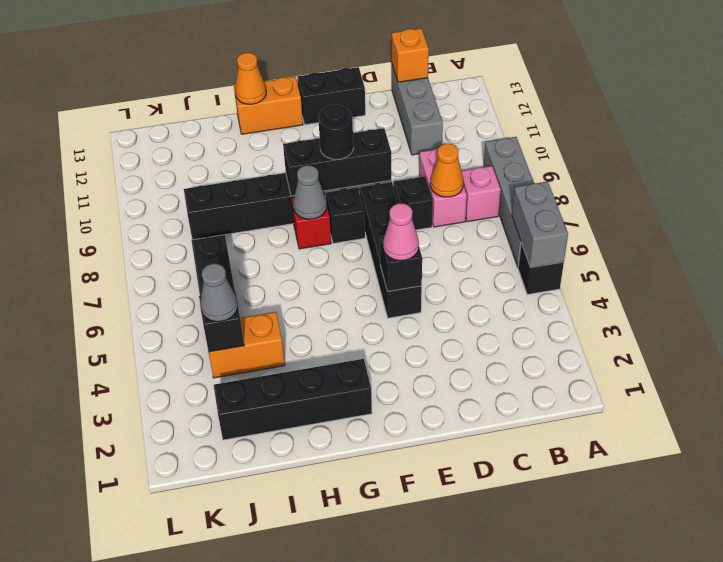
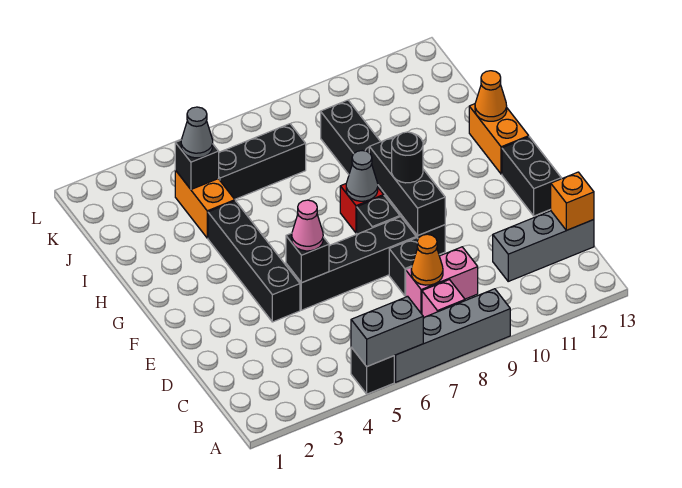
black brick G2:J2 level 1 -> black brick E4:H4 level 1

